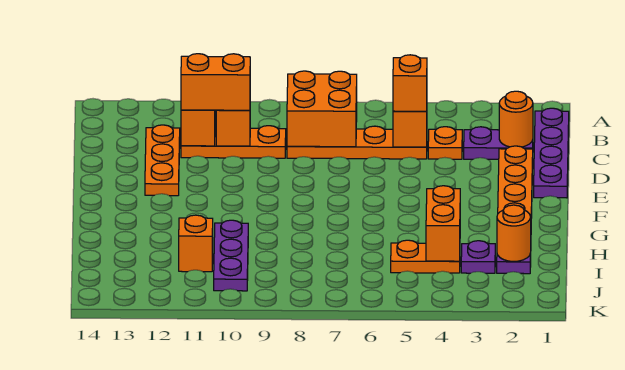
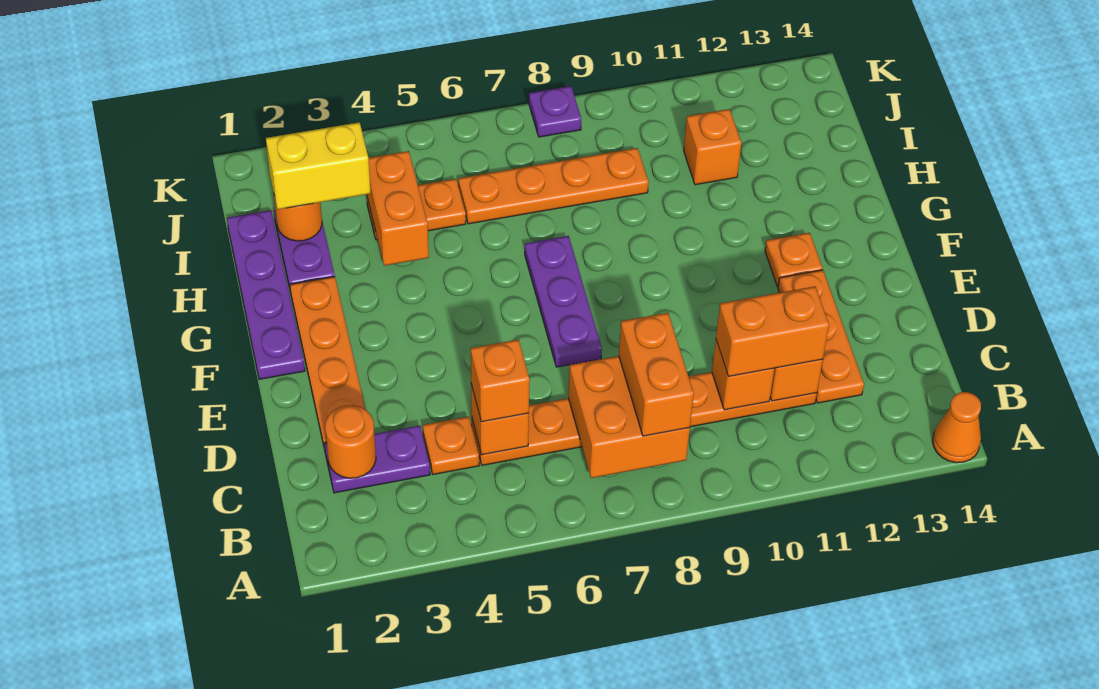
none -> orange cone A14 level 1
purple plate B1:E1 level 1 -> purple plate F1:I1 level 1
none -> orange brick B8:C8 level 3
none -> orange plate F12 level 1
purple plate H10:J10 level 1 -> purple plate E7:G7 level 1
none -> yellow brick I2:I3 level 3
purple plate I3 level 1 -> purple plate K8 level 1
none -> orange plate I6:I9 level 1

